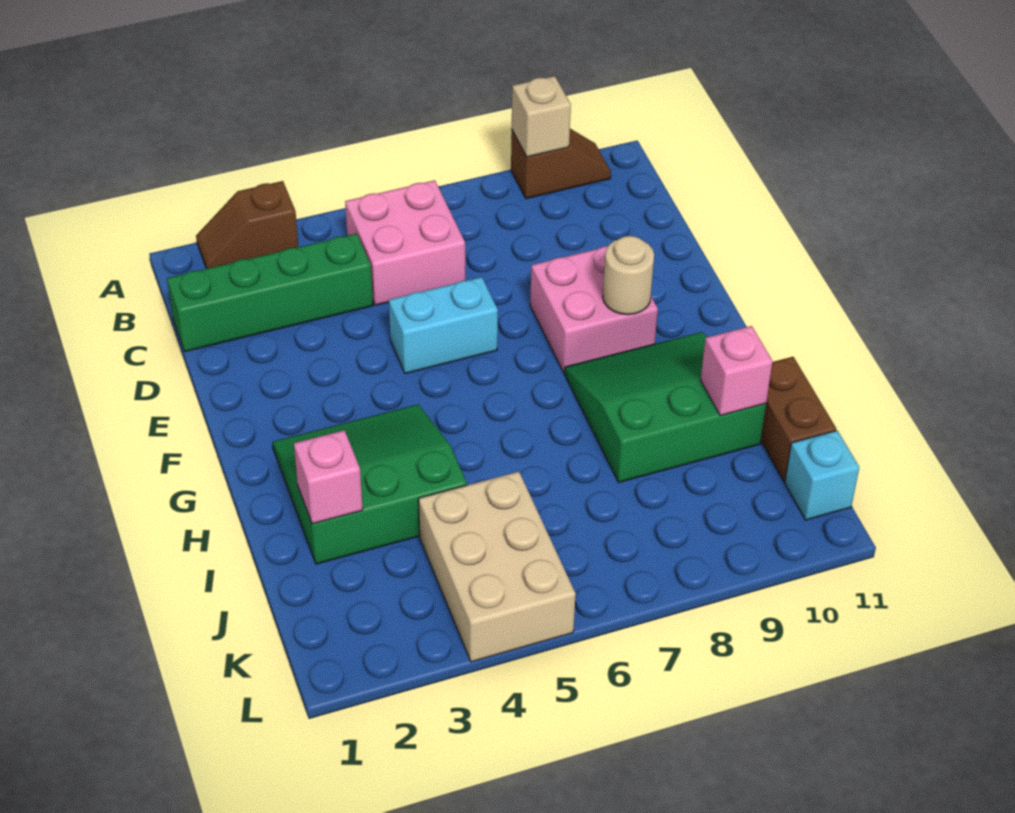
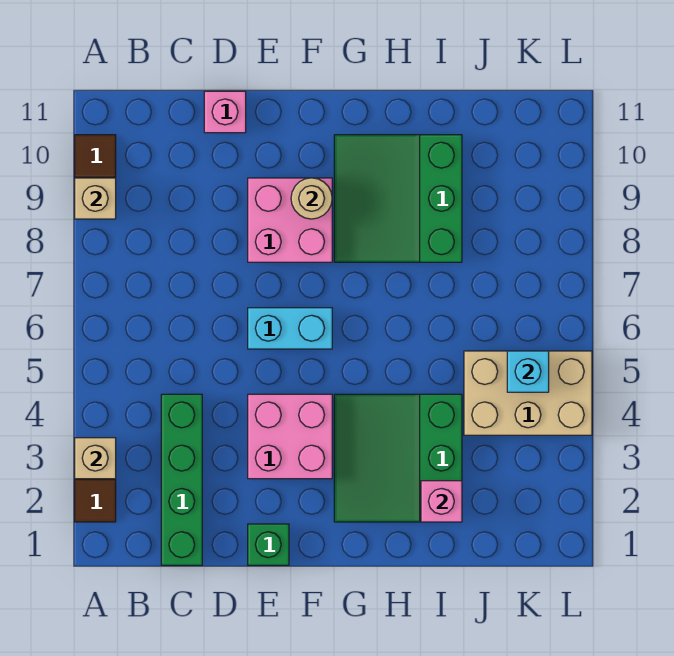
none -> tan brick A3 level 2
pink brick B5:C6 level 1 -> pink brick E3:F4 level 1
none -> green brick E1 level 1
cyan brick E5:E6 level 1 -> cyan brick E6:F6 level 1
pink brick I10 level 2 -> pink brick D11 level 1
brown brick I11:J11 level 1 -> none
cyan brick K11 level 1 -> cyan brick K5 level 2

